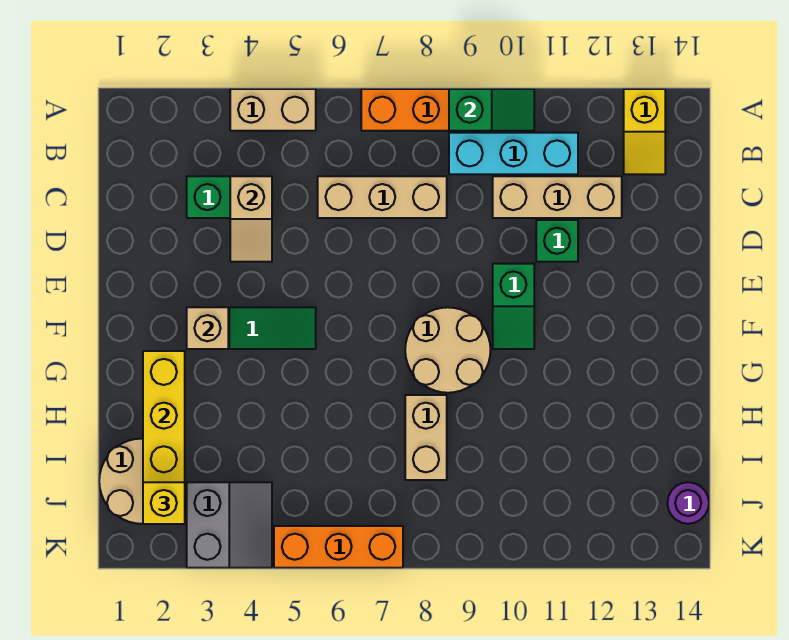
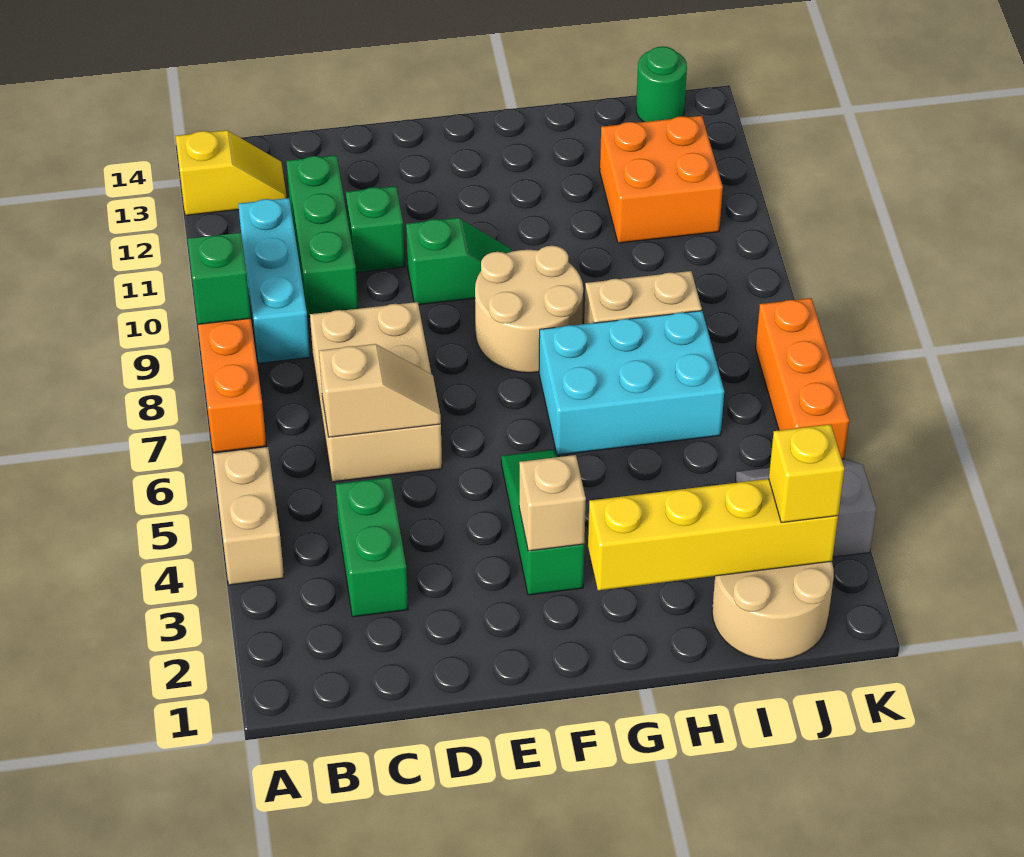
tan slope C4:D4 level 2 top C -> tan slope C6:D6 level 2 top C
tan brick C6:C8 level 1 -> tan brick C6:D8 level 1
tan brick C10:C12 level 1 -> green brick C10:C12 level 1
none -> cyan brick G6:I7 level 1
none -> orange brick I11:J12 level 1
purple round brick J14 level 1 -> green round brick J14 level 1

